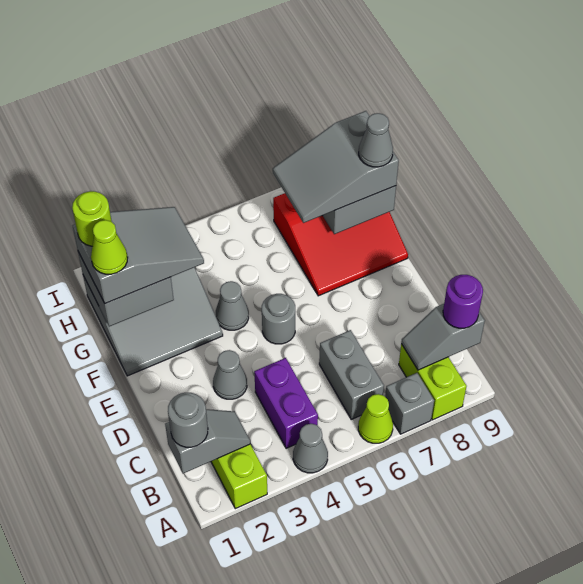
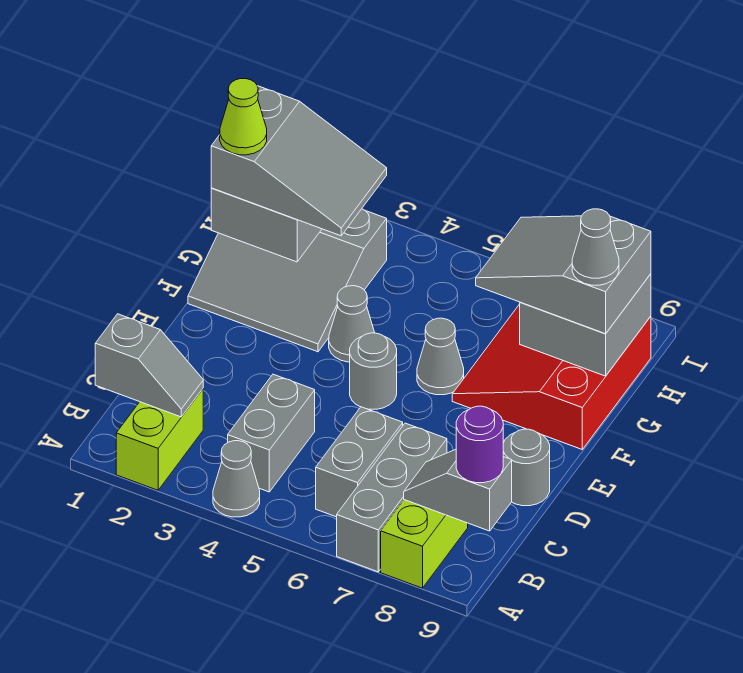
lime cone A6 level 1 -> none
grey brick A7 level 1 -> grey brick A7:C7 level 1
grey round brick B1 level 3 -> grey round brick D9 level 1
purple brick B4:C4 level 1 -> grey brick B4:C4 level 1
grey cone D3 level 1 -> grey cone F6 level 1
red slope F7:H9 level 1 top H -> red slope F7:H9 level 1 top 9
lime round brick H1 level 4 -> none

